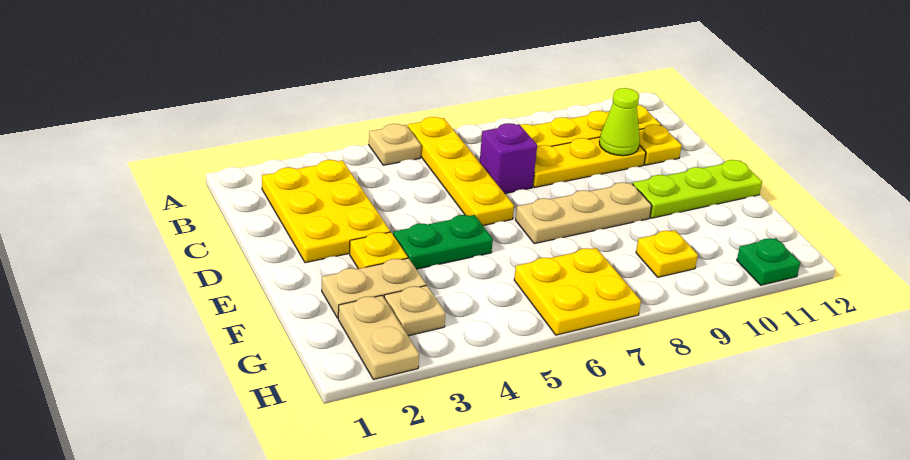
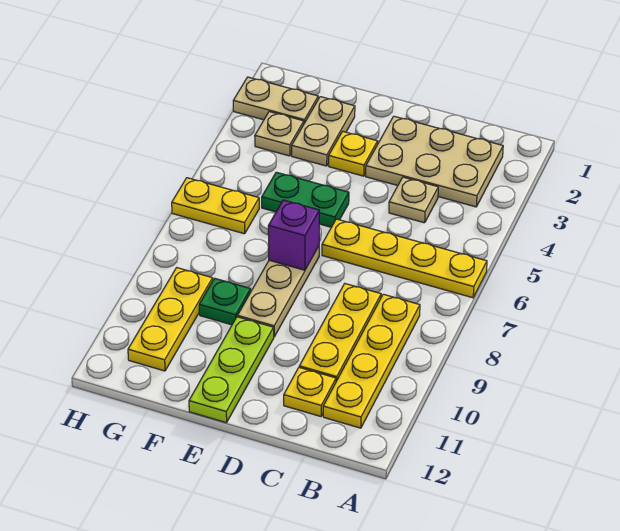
tan plate A5 level 1 -> tan plate C4 level 1
yellow plate B2:D3 level 1 -> tan plate B2:D3 level 1
purple brick C7 level 1 -> purple brick E7 level 2
lime cone C10 level 2 -> none
green plate E4:E5 level 1 -> green plate E5:F5 level 1
yellow plate G6:H7 level 1 -> yellow plate G6:H6 level 1
yellow plate G9 level 1 -> yellow plate G9:G11 level 1
green plate H11 level 1 -> green plate F9 level 1

